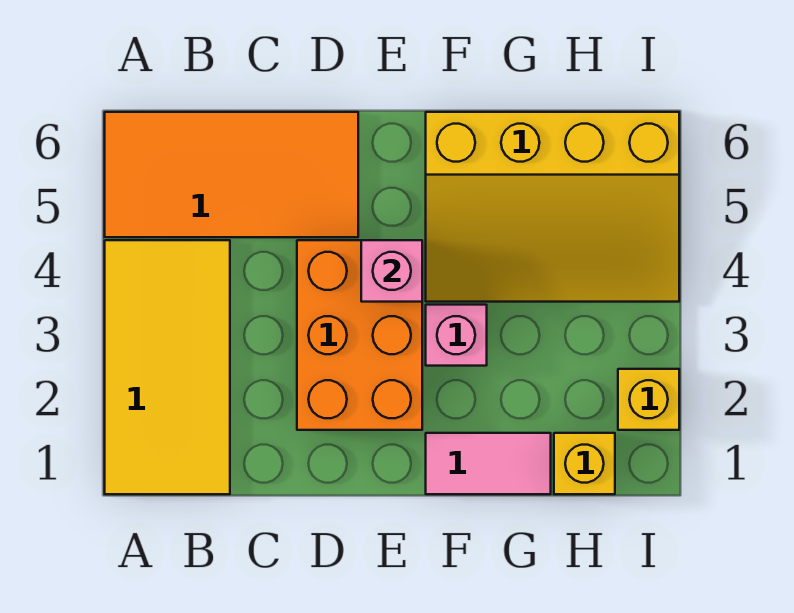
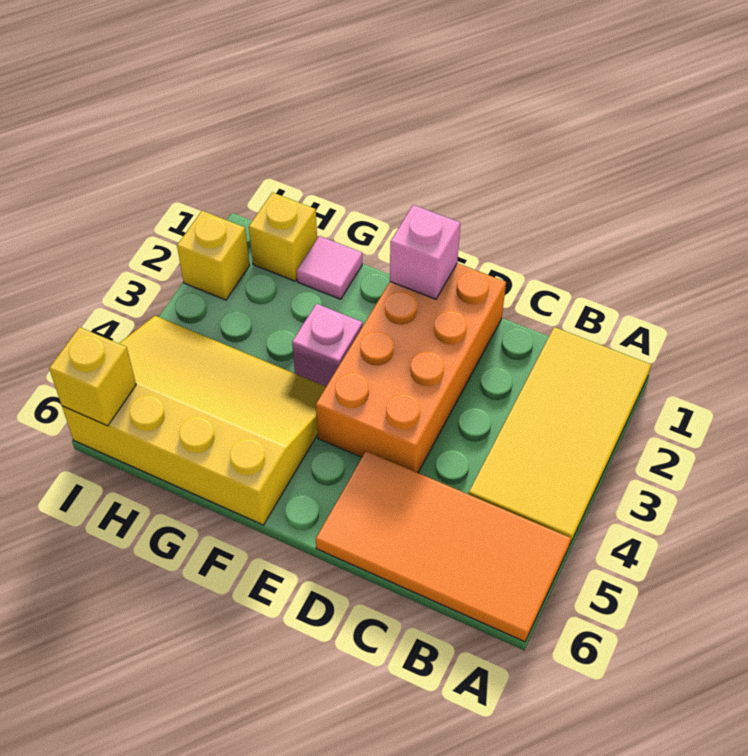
orange brick D2:E4 level 1 -> orange brick D1:E4 level 1
pink brick E4 level 2 -> pink brick E1 level 2
pink tile F1:G1 level 1 -> pink tile G1 level 1
none -> yellow brick I6 level 2

